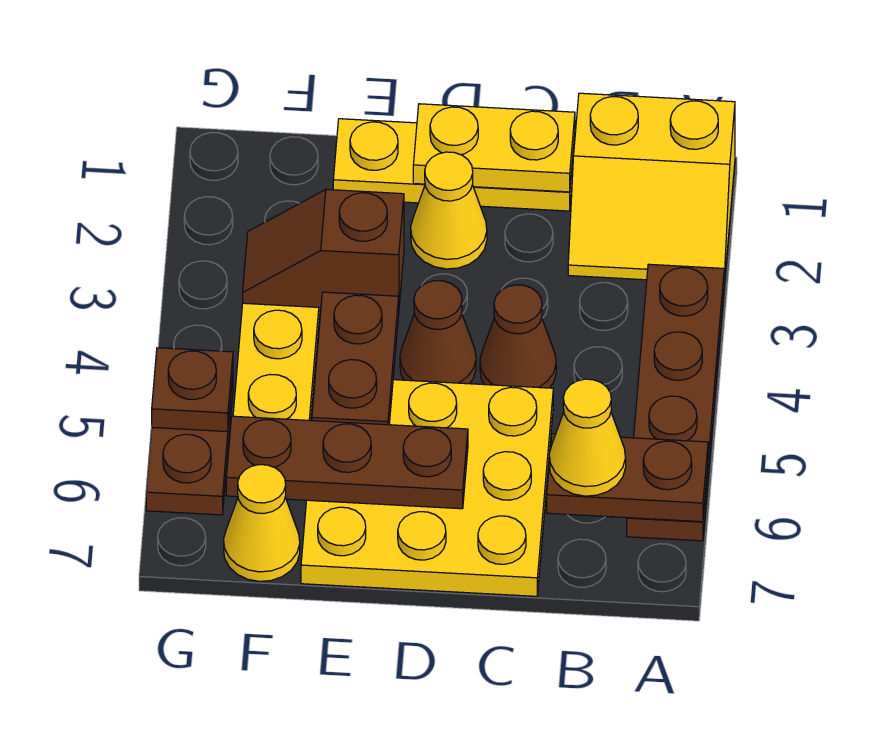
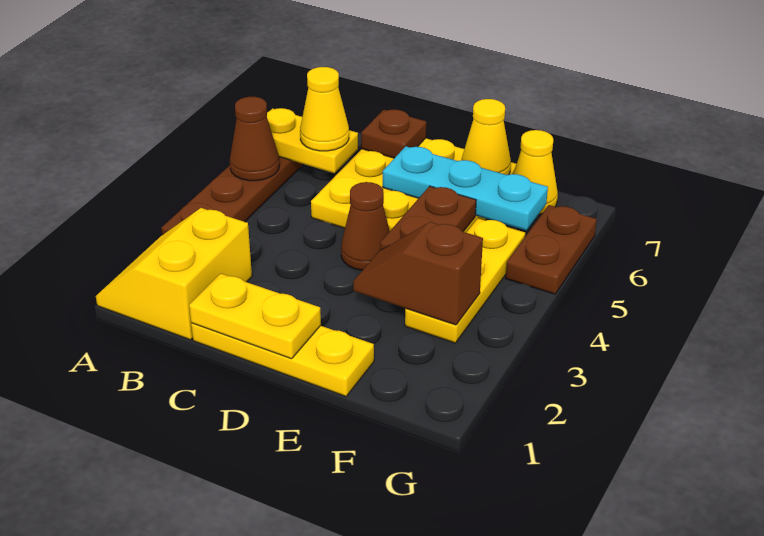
yellow slope A1:B2 level 1 top 1 -> yellow slope A1:B2 level 1 top B
brown plate A6:B6 level 2 -> yellow plate A6:B6 level 2
brown cone C4 level 1 -> brown cone A5 level 2
yellow cone D2 level 1 -> yellow cone E7 level 2
brown plate D6:F6 level 2 -> cyan plate D6:F6 level 2
brown slope E3:F3 level 2 top E -> brown slope E3:F3 level 2 top F
brown plate G5 level 2 -> brown plate C7 level 2

